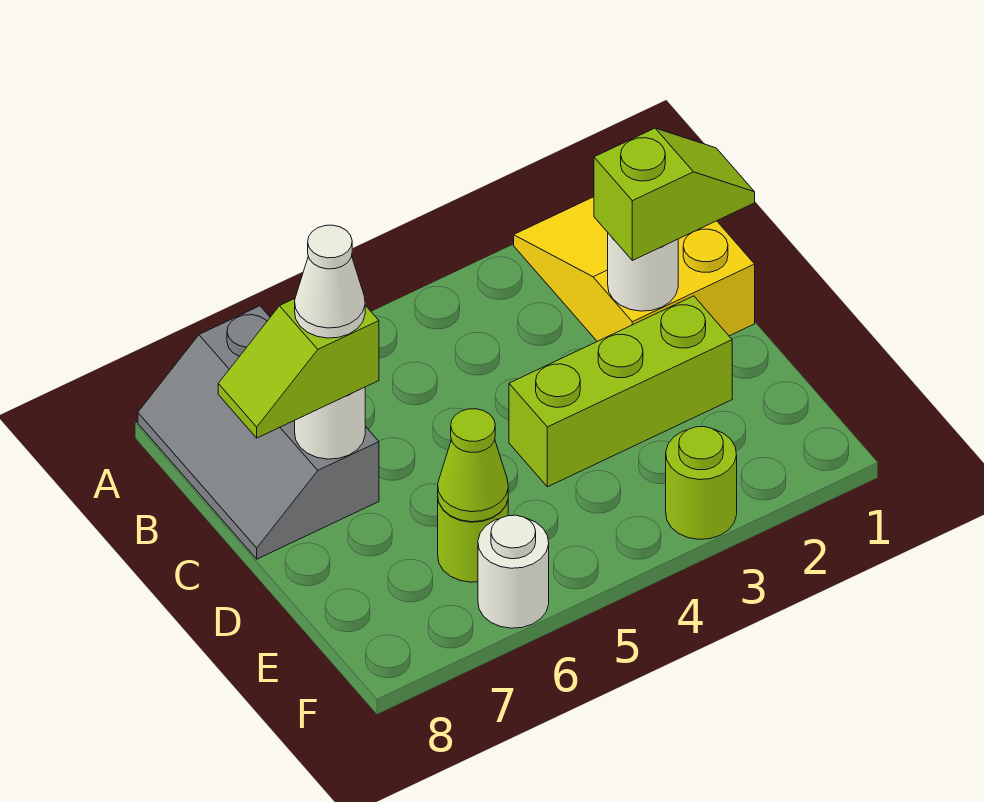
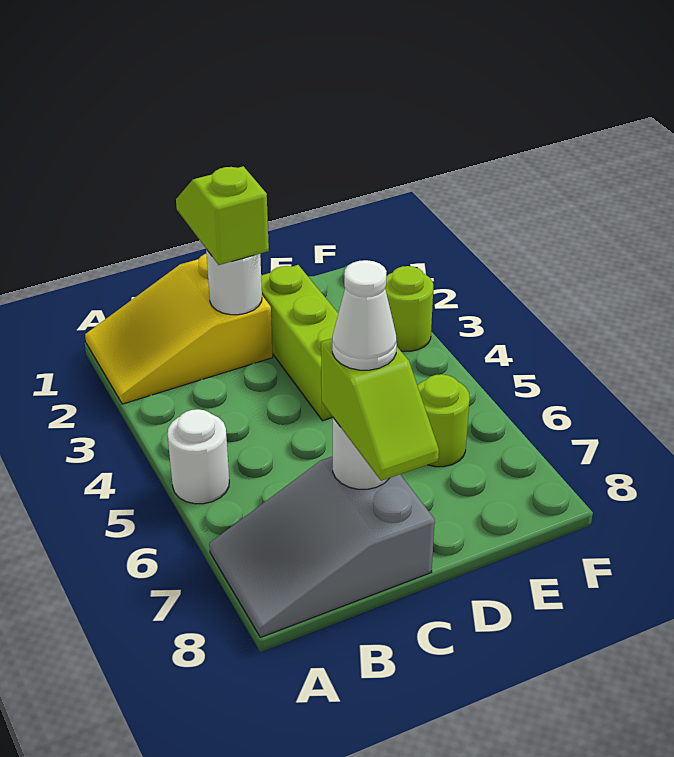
grey slope A7:C8 level 1 top 7 -> grey slope A7:C8 level 1 top C
lime cone E6 level 2 -> none
white round brick F6 level 1 -> white round brick A5 level 1

